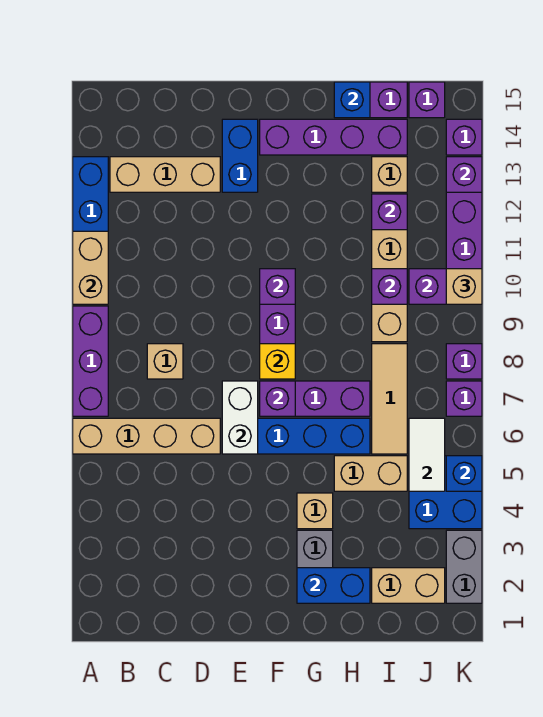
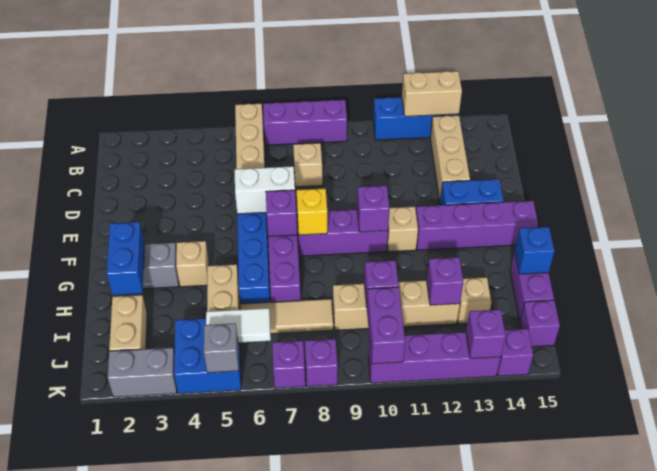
tan brick A10:A11 level 2 -> tan brick A12:A13 level 2
purple brick F14:I14 level 1 -> purple brick F12:F15 level 1
blue brick K5 level 2 -> grey brick K5 level 2
tan brick K10 level 3 -> tan brick F11 level 1

